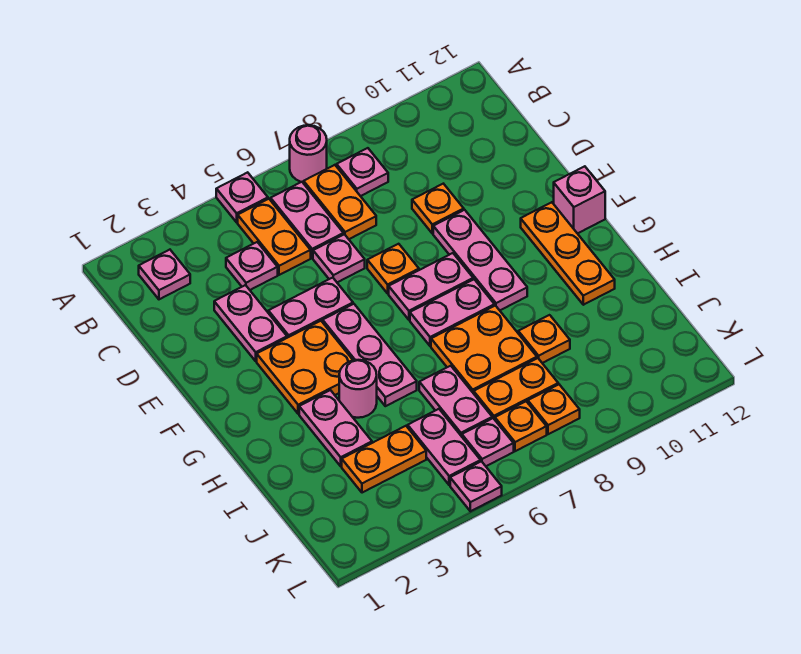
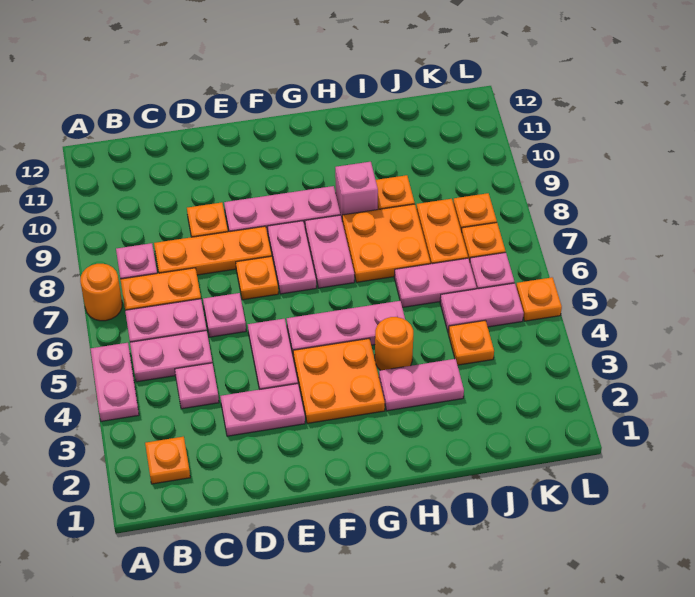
pink plate A5 level 1 -> pink plate A4:A5 level 1
pink round brick A7 level 1 -> orange round brick A7 level 1
pink plate B2 level 1 -> orange plate B2 level 1
orange plate B5:C5 level 1 -> pink plate B5:C5 level 1
orange plate F11:H11 level 1 -> orange plate C8:E8 level 1
pink brick F12 level 1 -> pink brick H9 level 1
pink round brick H4 level 1 -> orange round brick H4 level 1
orange plate J3:J4 level 1 -> orange plate J4 level 1
pink plate L5 level 1 -> orange plate L5 level 1

